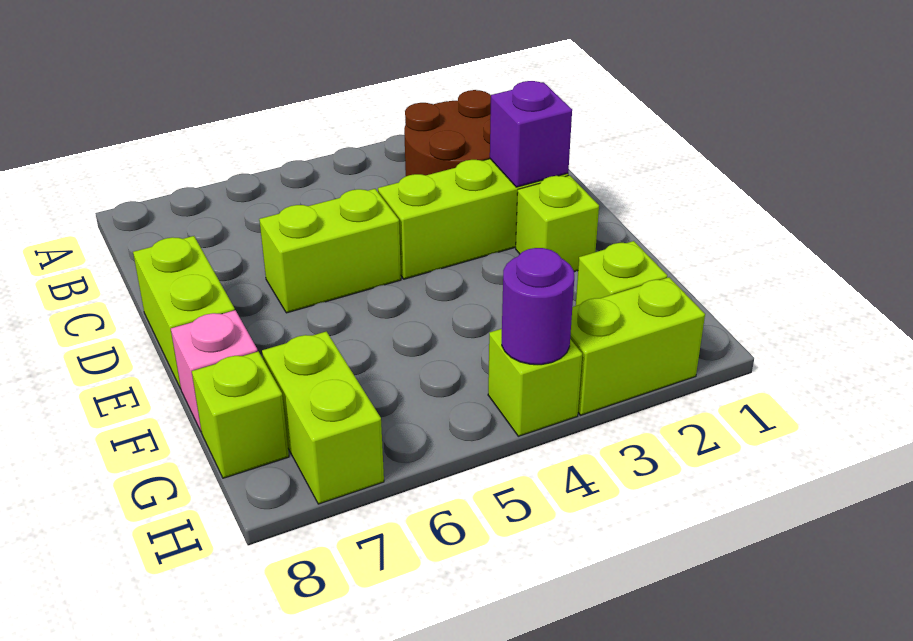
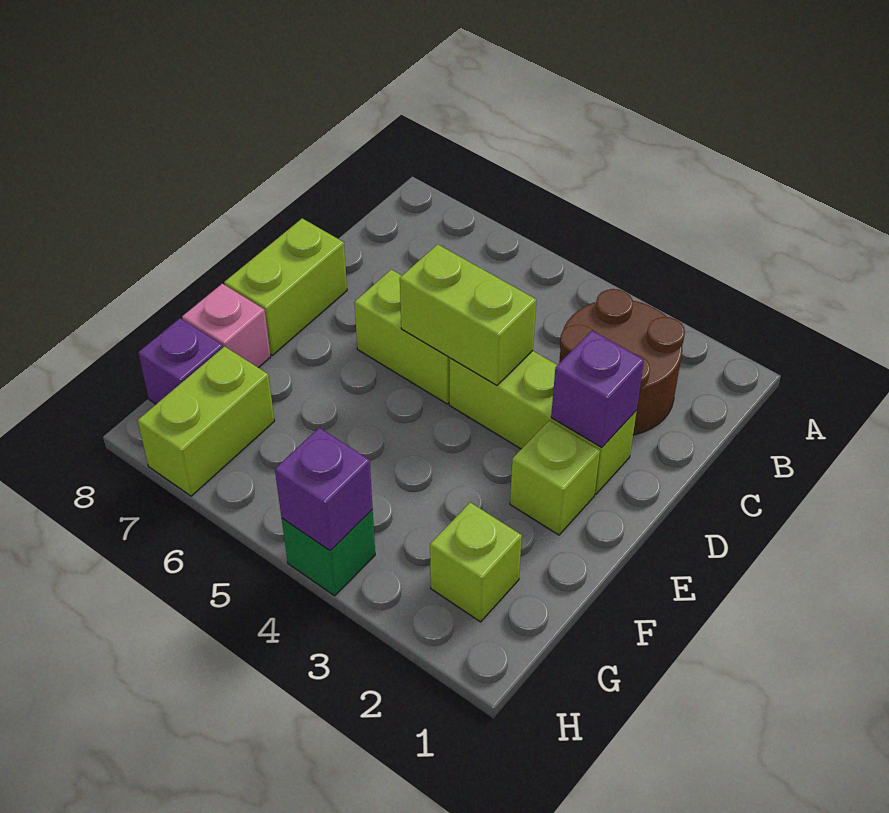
lime brick G8 level 1 -> purple brick G8 level 1
lime brick H2:H3 level 1 -> lime brick D4:D5 level 2
lime brick H4 level 1 -> green brick H4 level 1
purple round brick H4 level 2 -> purple brick H4 level 2

